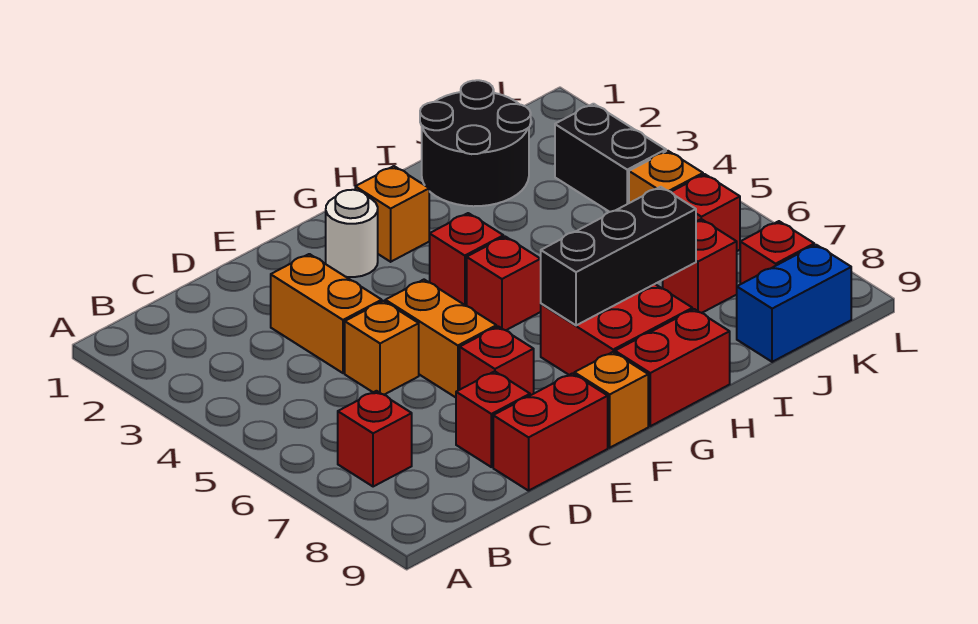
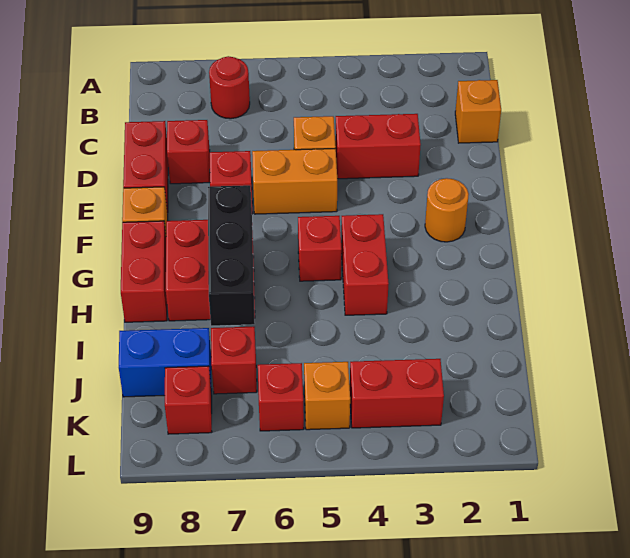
red brick B7 level 1 -> red round brick B7 level 1
orange brick D3:D4 level 1 -> red brick D3:D4 level 1
white round brick F2 level 1 -> orange round brick F2 level 1
orange brick G2 level 1 -> orange brick C1 level 1
red brick G4 level 1 -> red brick G4:H4 level 1
black round brick I1:J2 level 1 -> none
blue brick J9:K9 level 1 -> blue brick J8:J9 level 1
black brick K3:K4 level 1 -> red brick K3:K4 level 1

